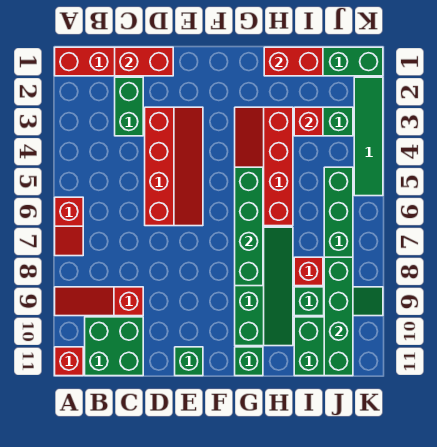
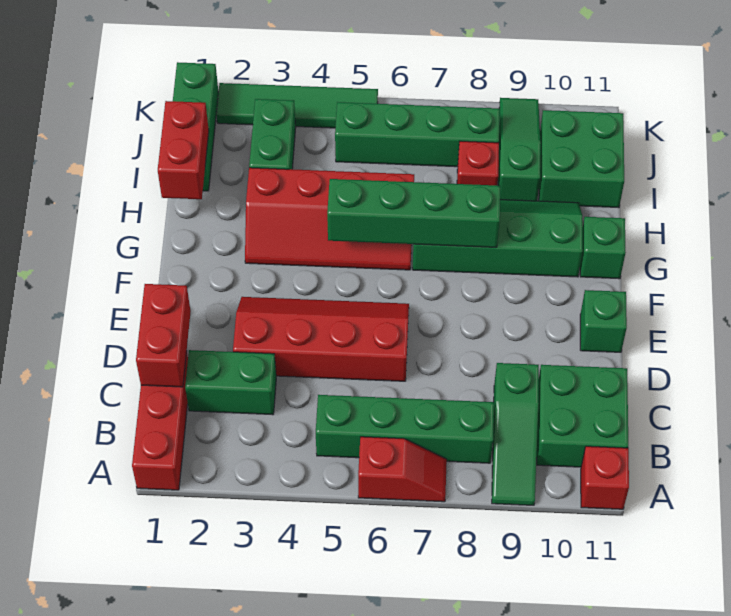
red slope A9:C9 level 1 top C -> green slope A9:C9 level 1 top C
red brick I3 level 2 -> none
green brick J8:J11 level 2 -> green brick B5:B8 level 1

